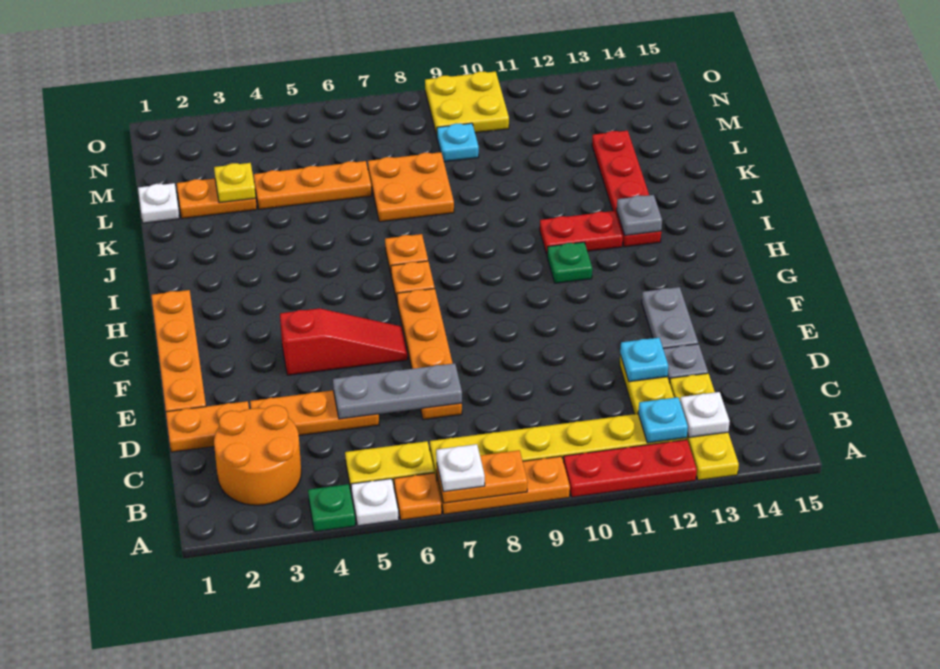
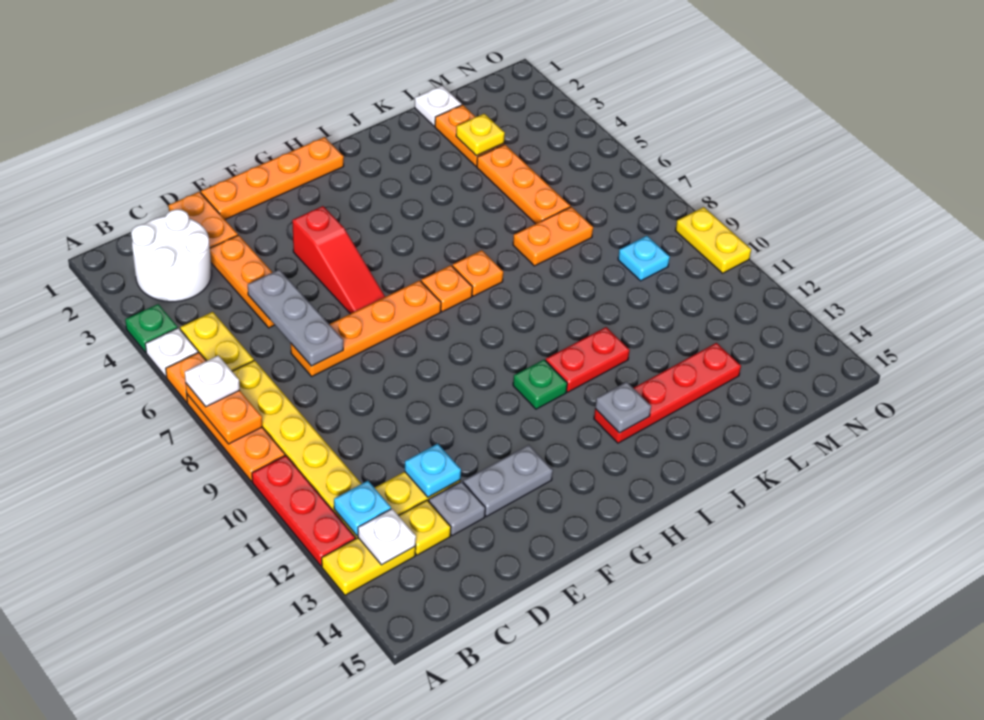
orange round brick B2:C3 level 1 -> white round brick B2:C3 level 1
red plate I11:I12 level 1 -> red plate I11:J11 level 1
orange plate K7:L8 level 1 -> orange plate K7:L7 level 1
yellow plate N9:O10 level 1 -> yellow plate O9:O10 level 1

